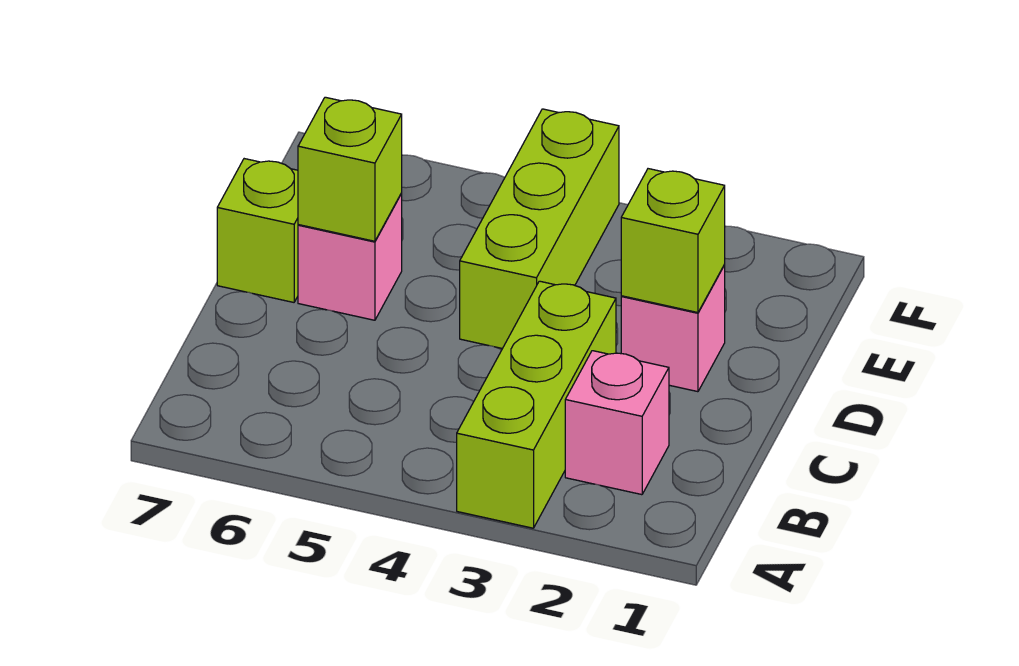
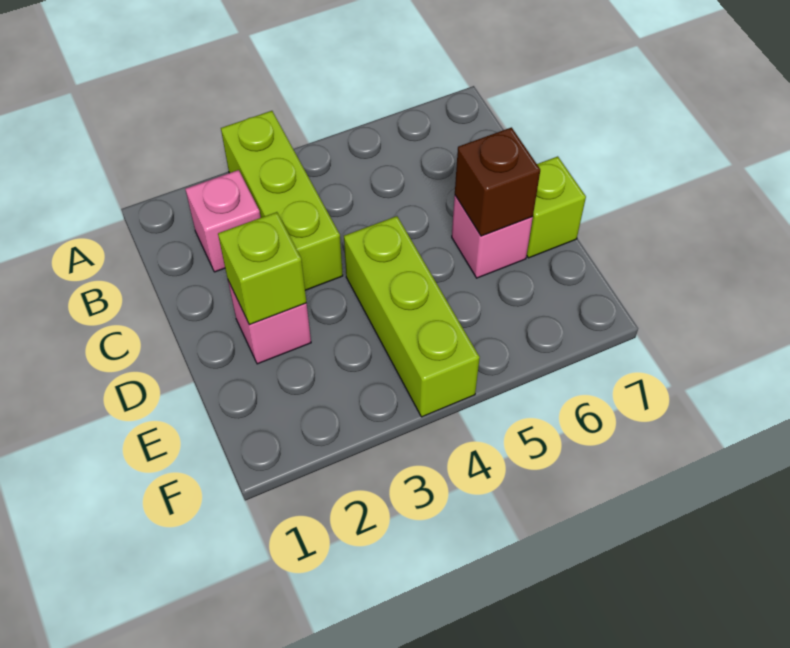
lime brick D6 level 2 -> brown brick D6 level 2

